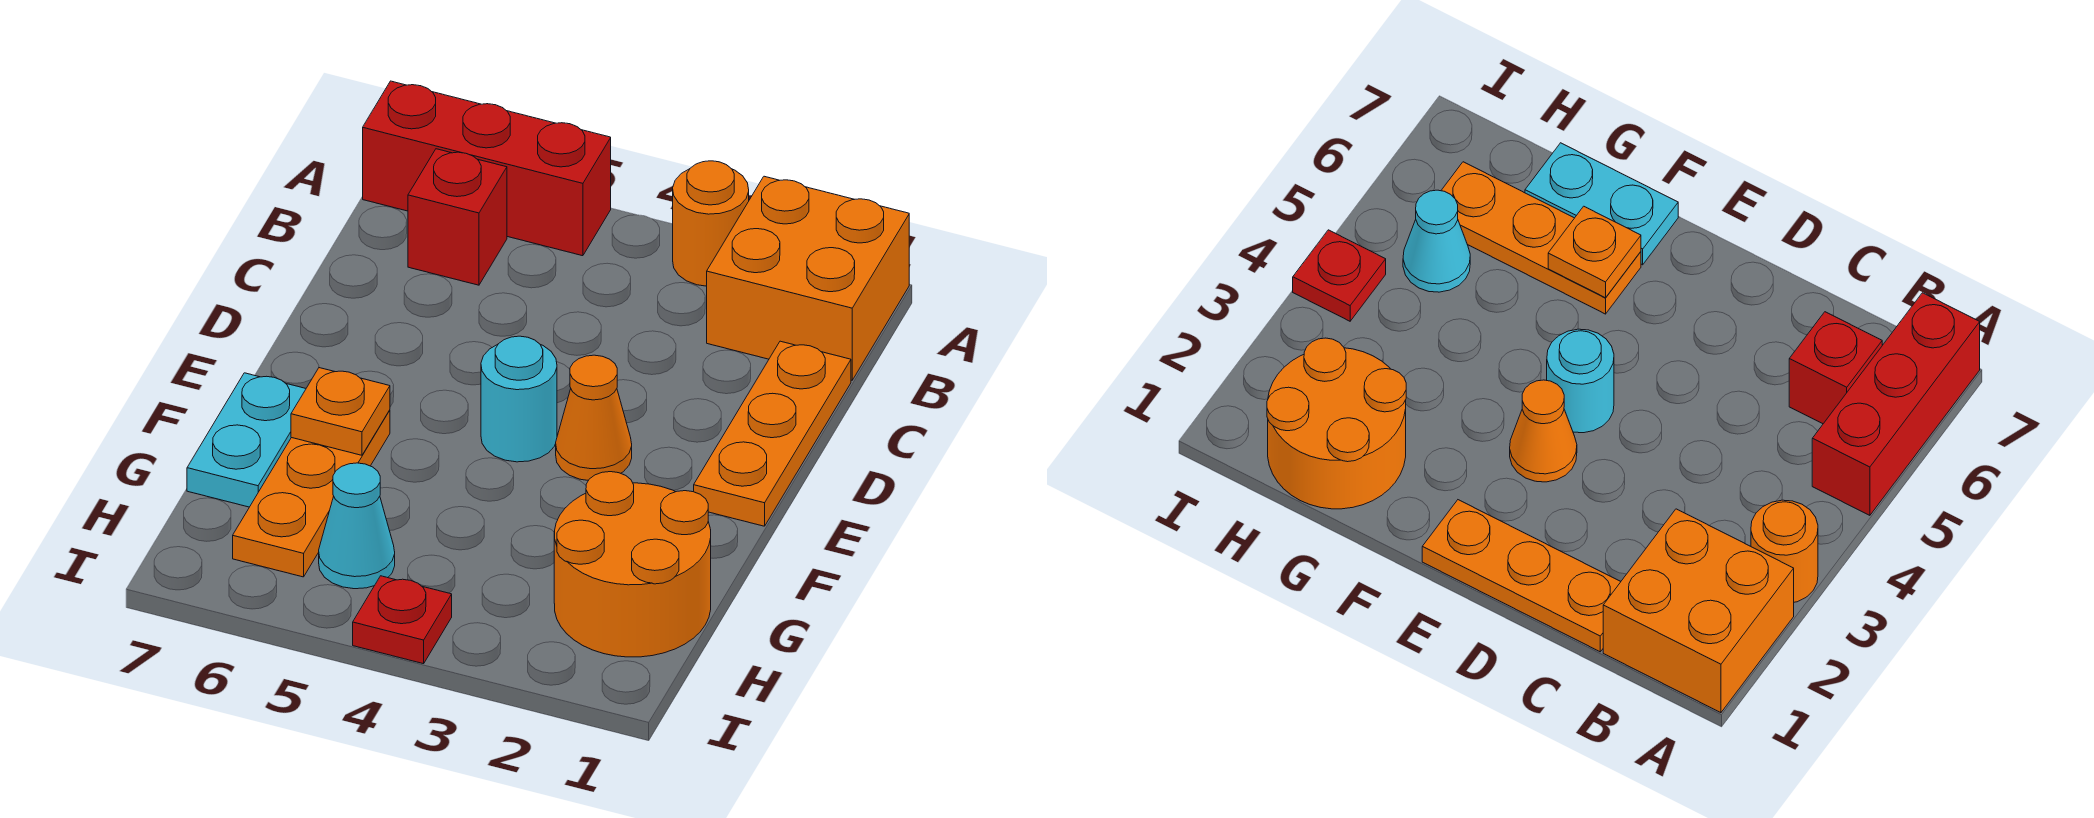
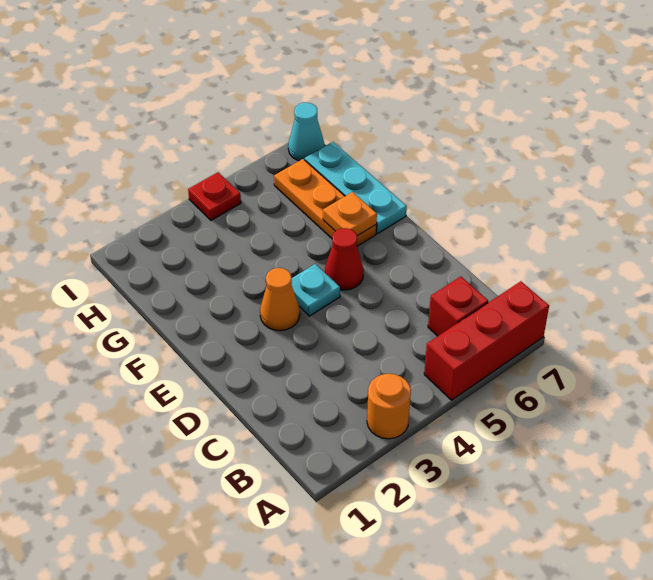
orange brick A1:B2 level 1 -> none
orange plate C1:E1 level 1 -> none
cyan round brick E4 level 1 -> cyan plate E4 level 1
none -> red cone E5 level 1
cyan plate F7:G7 level 1 -> cyan plate F7:H7 level 1
orange round brick G1:H2 level 1 -> none
cyan cone H5 level 1 -> cyan cone I7 level 1

